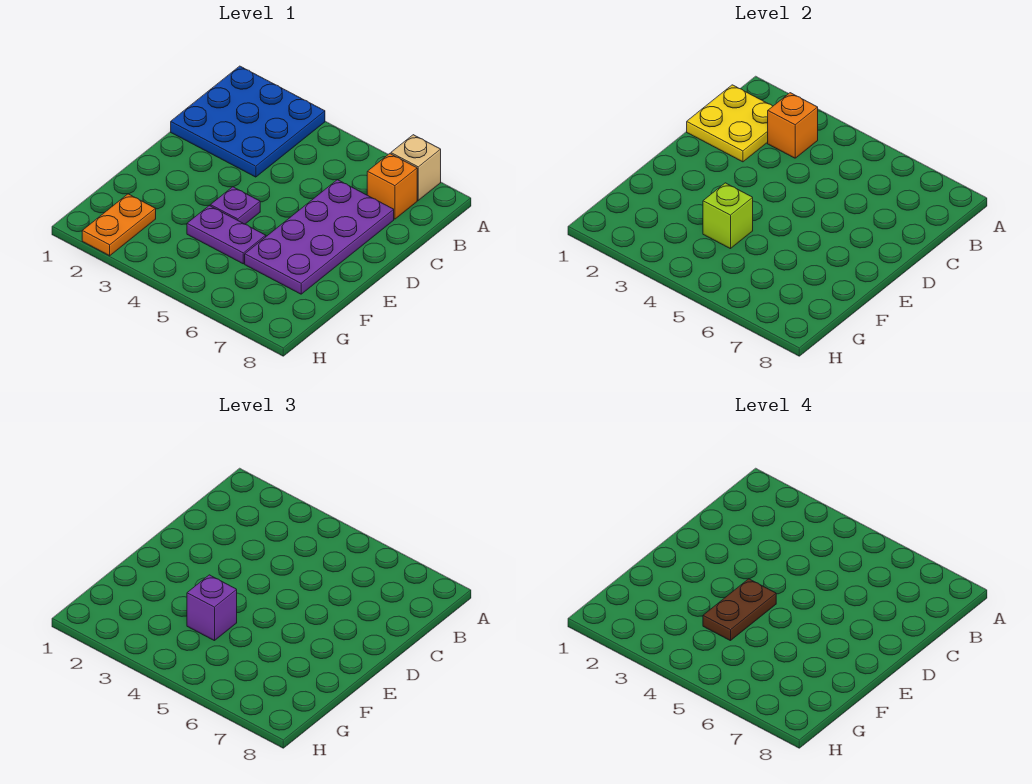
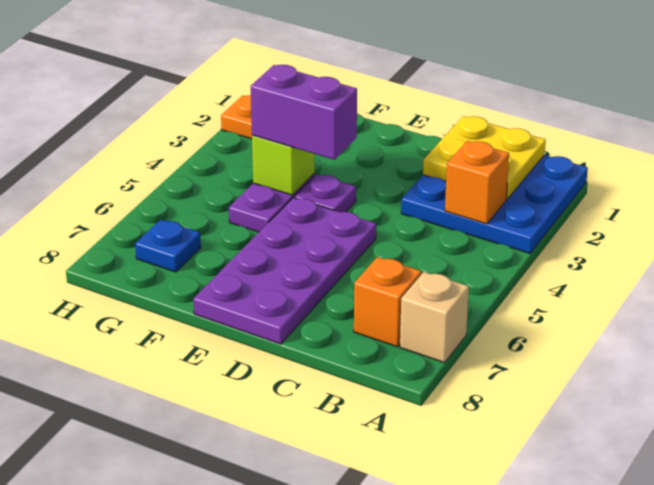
purple plate C6:F7 level 1 -> purple plate D5:E8 level 1
brown plate E4:F4 level 4 -> none
purple brick F4 level 3 -> purple brick E4:F4 level 3
none -> blue plate G7 level 1

